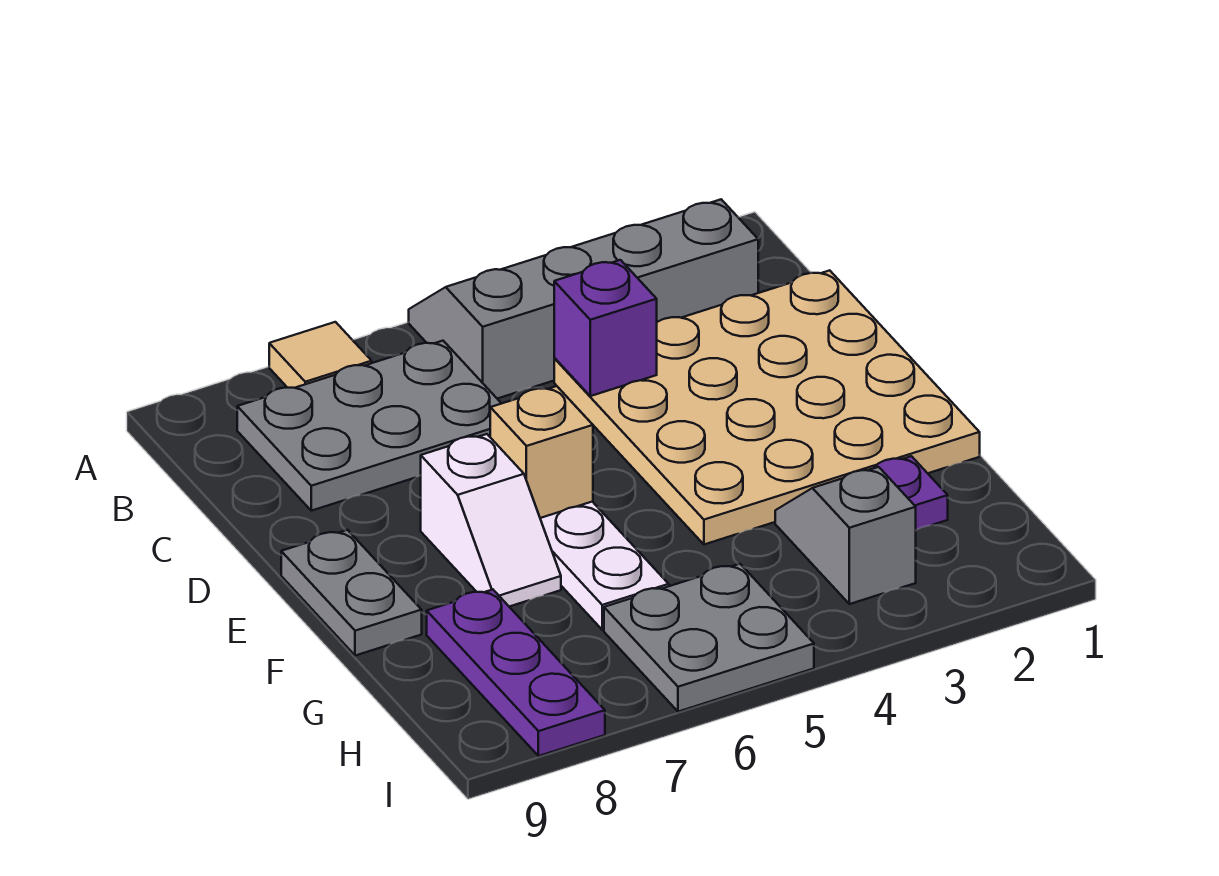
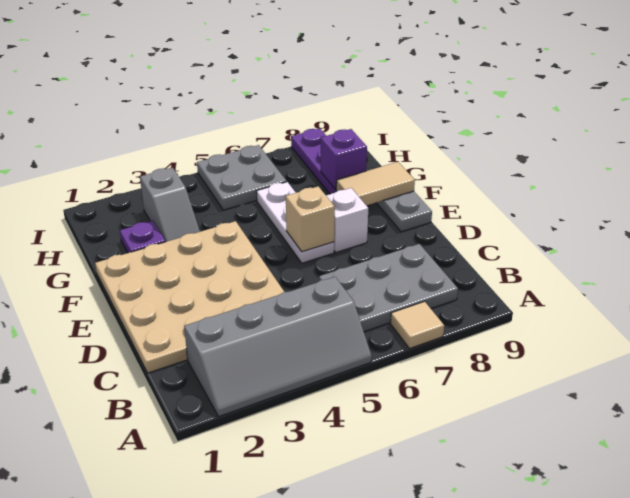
purple brick C4 level 2 -> purple brick G8 level 2
none -> tan tile F8:F9 level 2

